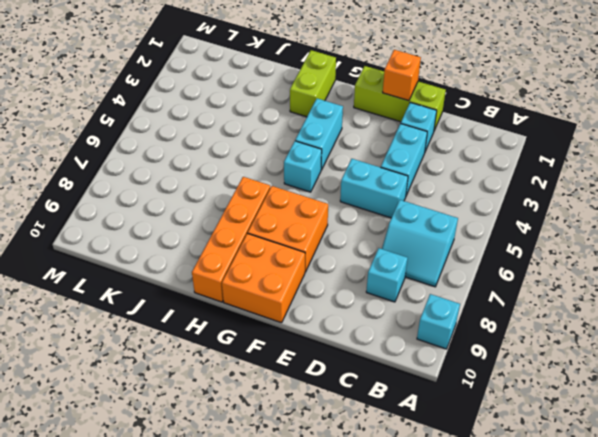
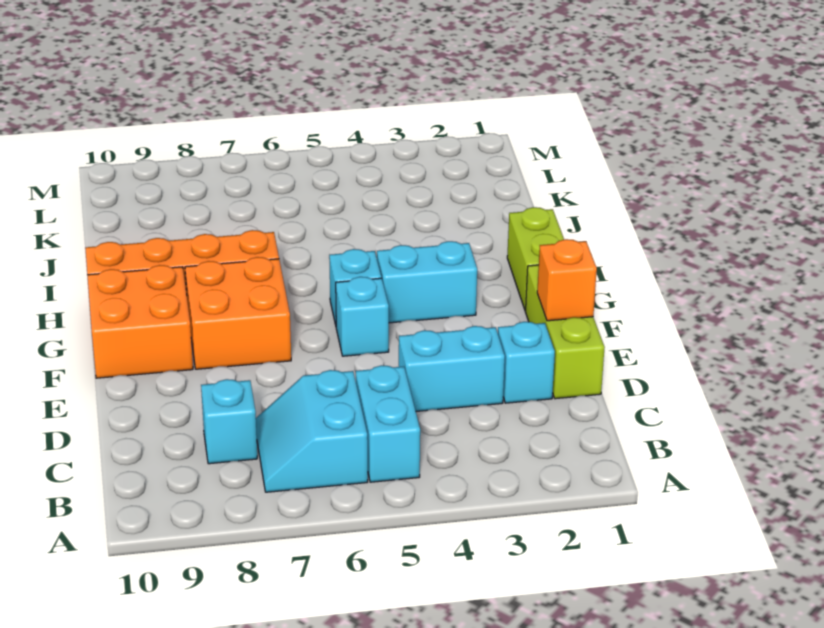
cyan brick A9 level 1 -> cyan brick F5 level 1
cyan brick D5:E5 level 1 -> cyan brick B5:C5 level 1
lime brick H1:H2 level 1 -> lime brick G1:H1 level 1

